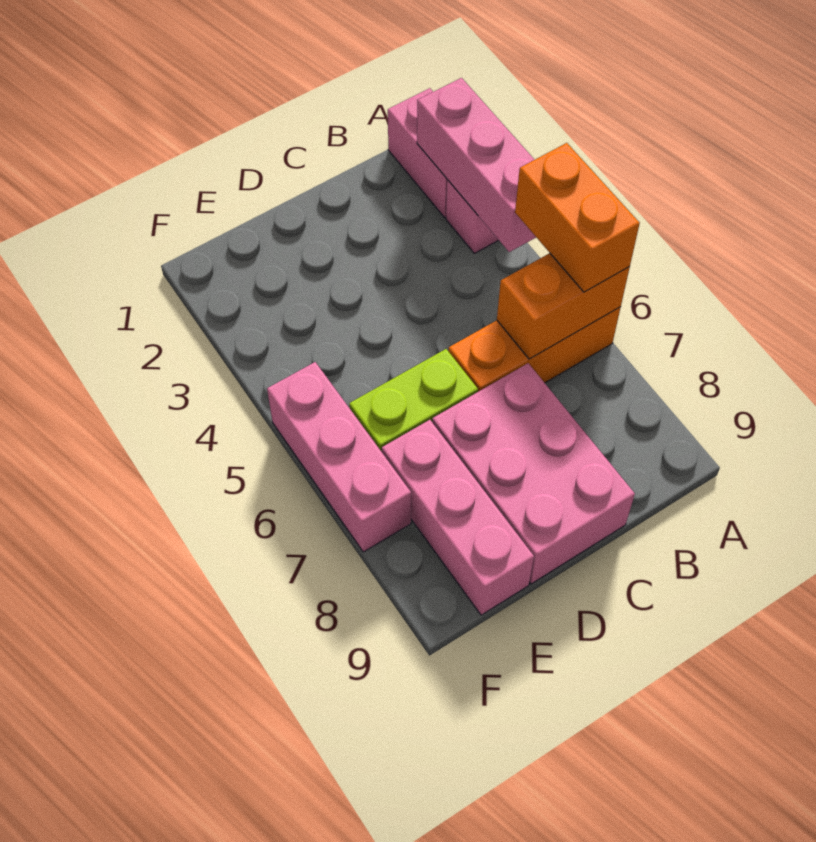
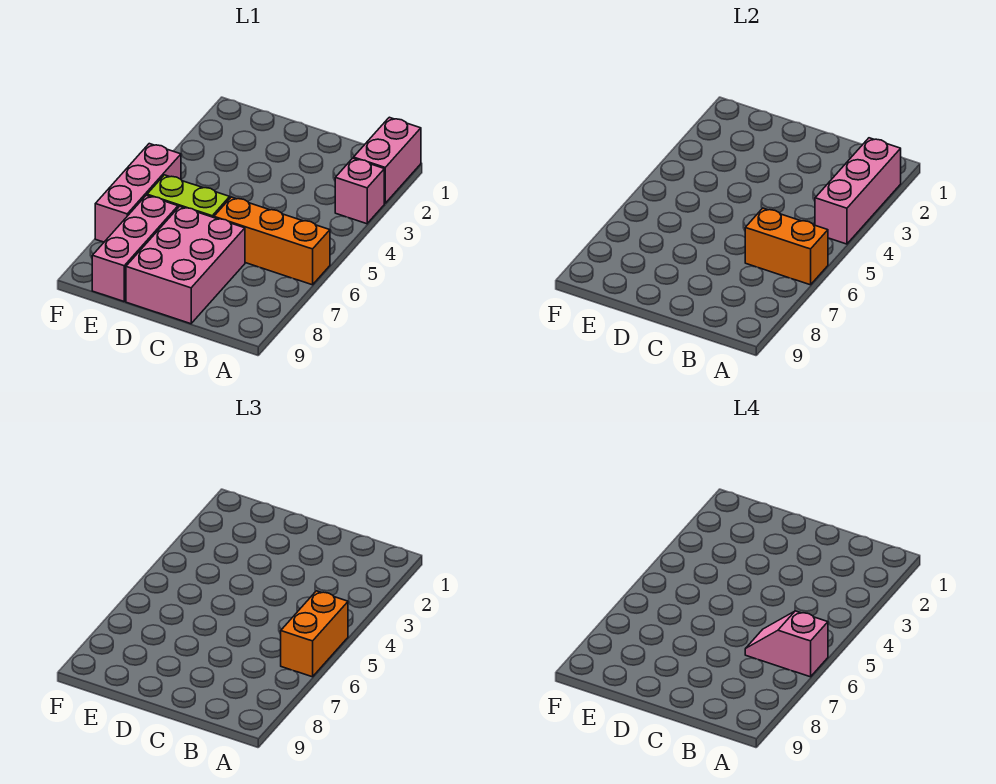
none -> pink slope A6:B6 level 4 top A

